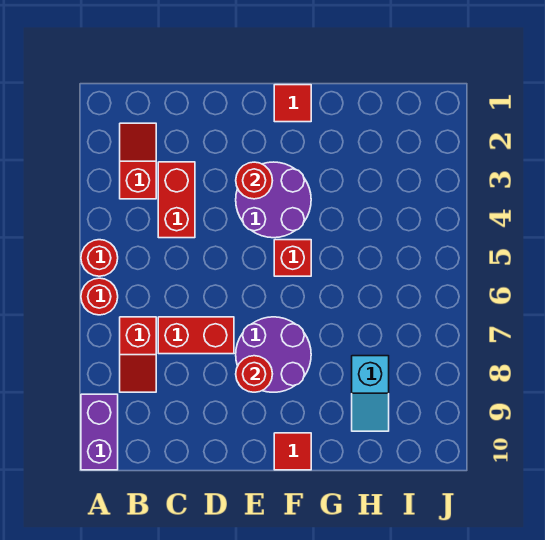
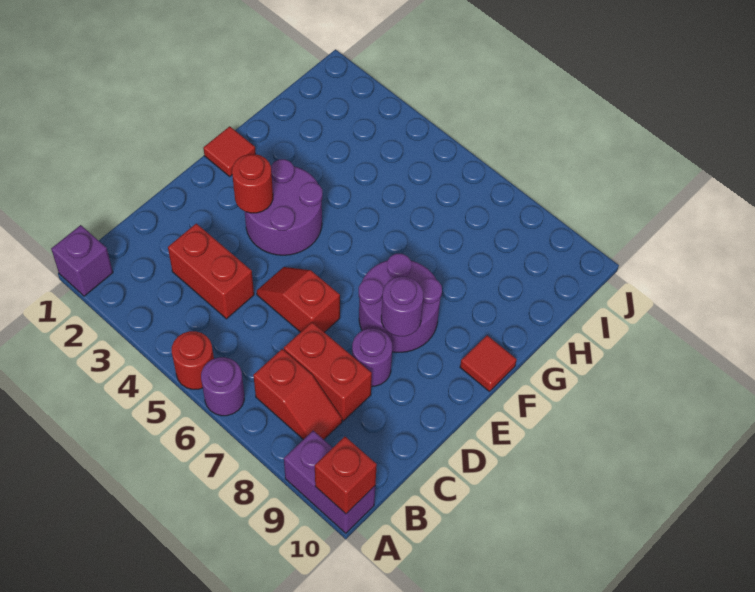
none -> purple brick A1 level 1
red round brick A6 level 1 -> purple round brick A6 level 1
red slope B2:B3 level 1 top 3 -> red slope D5:D6 level 1 top 6
red brick C7:D7 level 1 -> red brick C7:C8 level 1
none -> purple round brick D8 level 1
red round brick E8 level 2 -> purple round brick E8 level 2
red brick F5 level 1 -> red brick A10 level 2
cyan slope H8:H9 level 1 top 8 -> none

